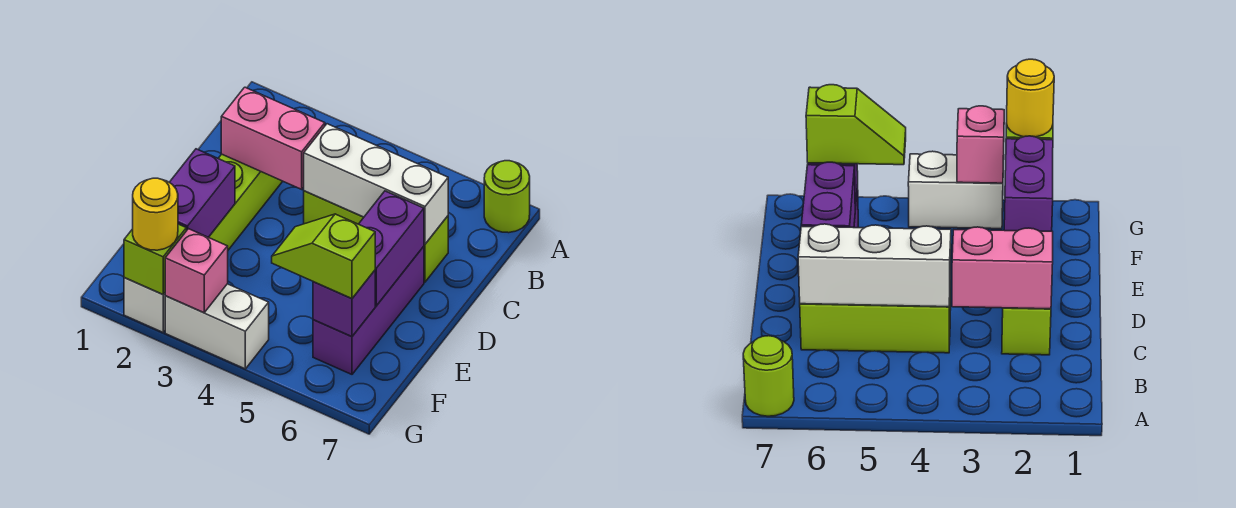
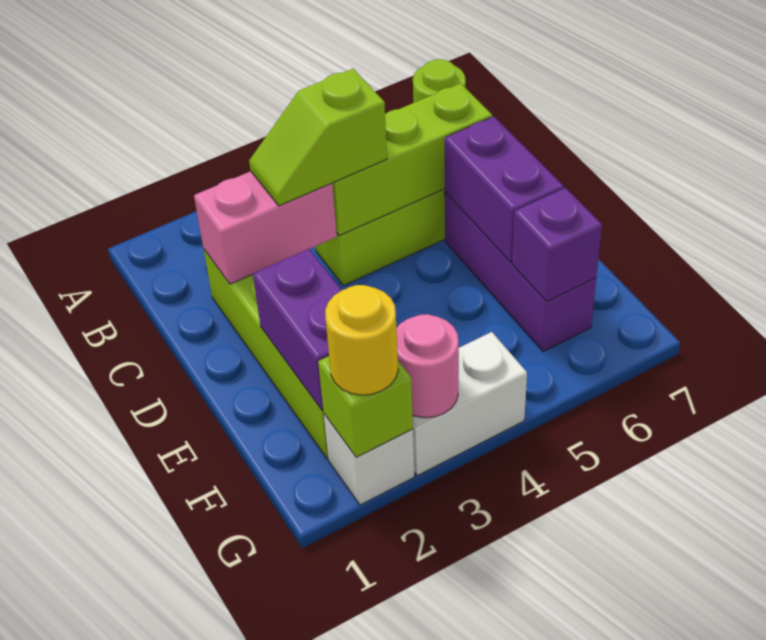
white brick C4:C6 level 2 -> lime brick C4:C6 level 2
lime slope F5:F6 level 3 top 6 -> lime slope C3:C4 level 3 top 4
pink brick G3 level 2 -> pink round brick G3 level 2

